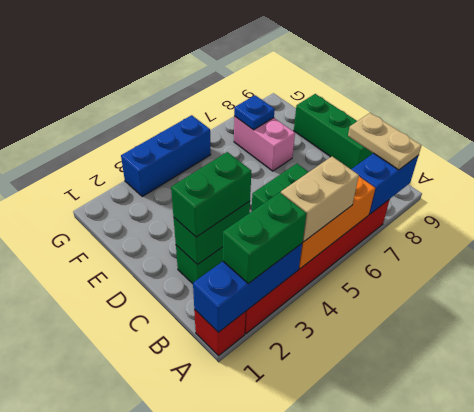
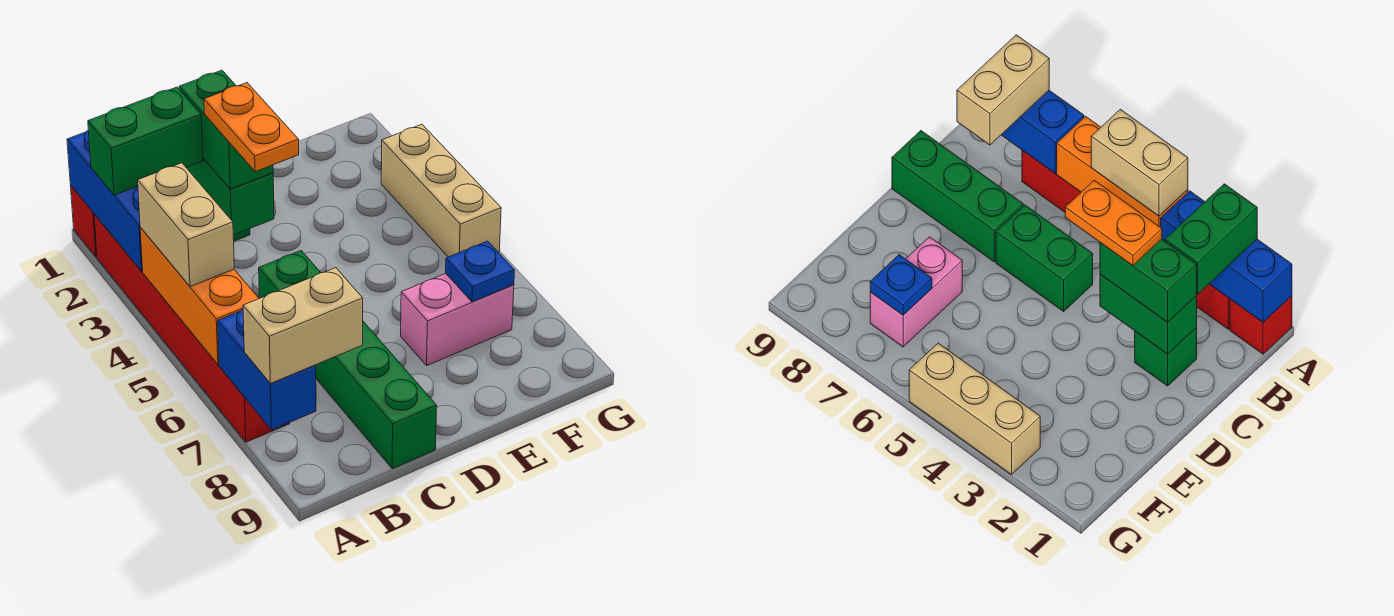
green brick A2:A3 level 3 -> green brick A2:B2 level 3
tan plate A8:B8 level 3 -> tan brick A8:B8 level 3
none -> orange plate C3:C4 level 4
green brick C9:E9 level 1 -> green brick C7:C9 level 1
blue brick G3:G5 level 1 -> tan brick G3:G5 level 1

